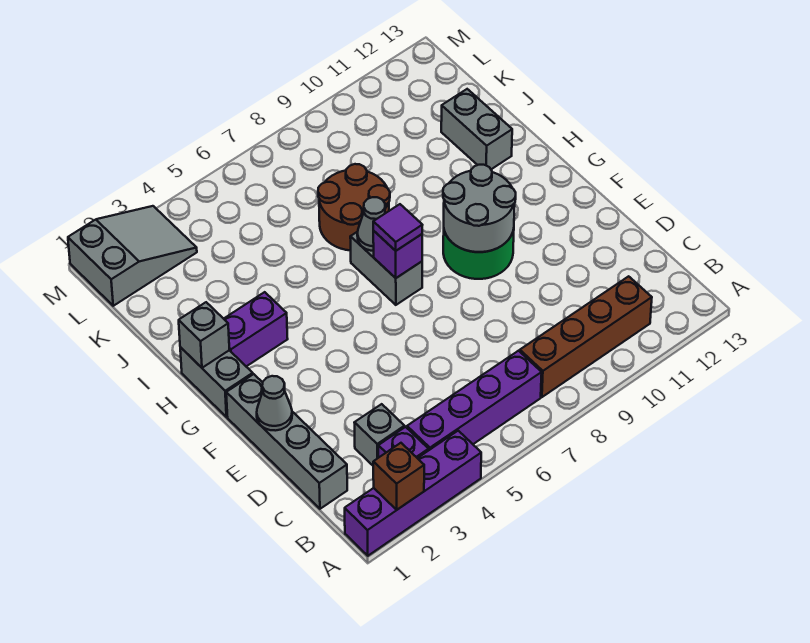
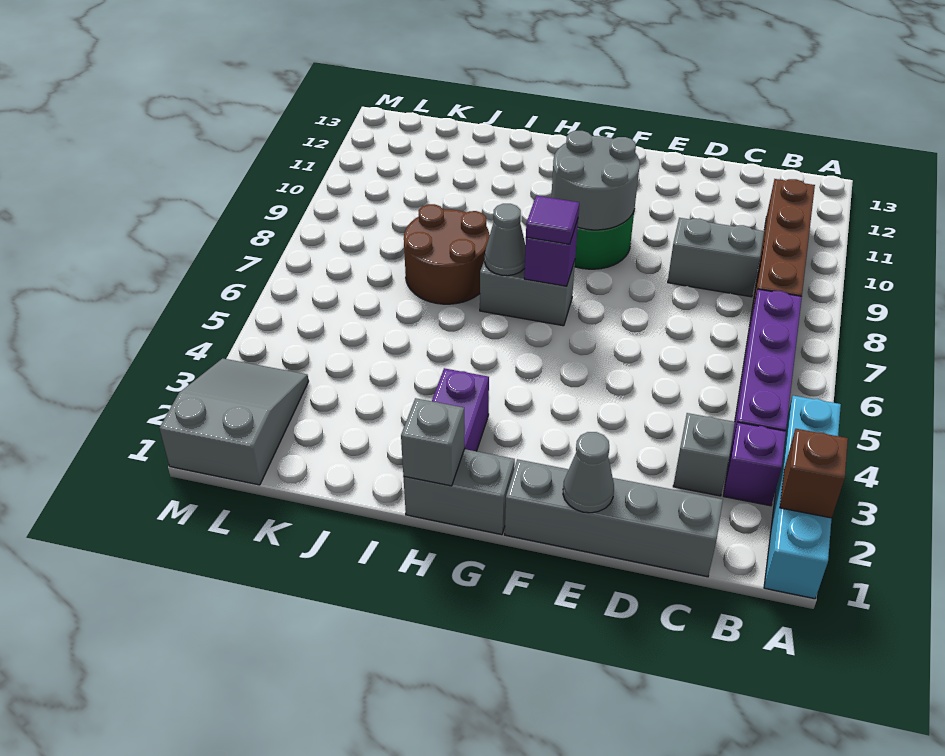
purple brick A1:A4 level 1 -> cyan brick A1:A4 level 1
grey brick I12:J12 level 1 -> grey brick C9:D9 level 1

